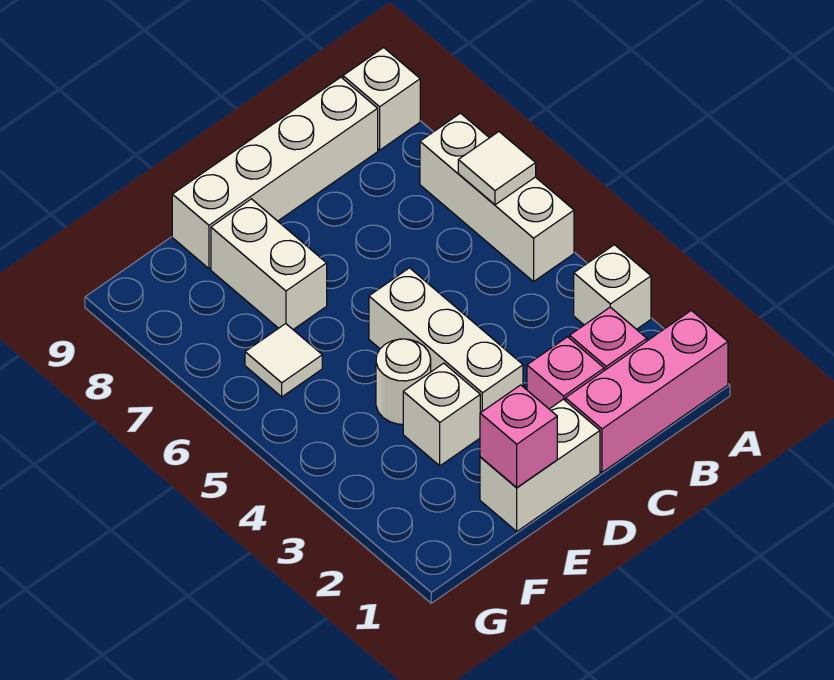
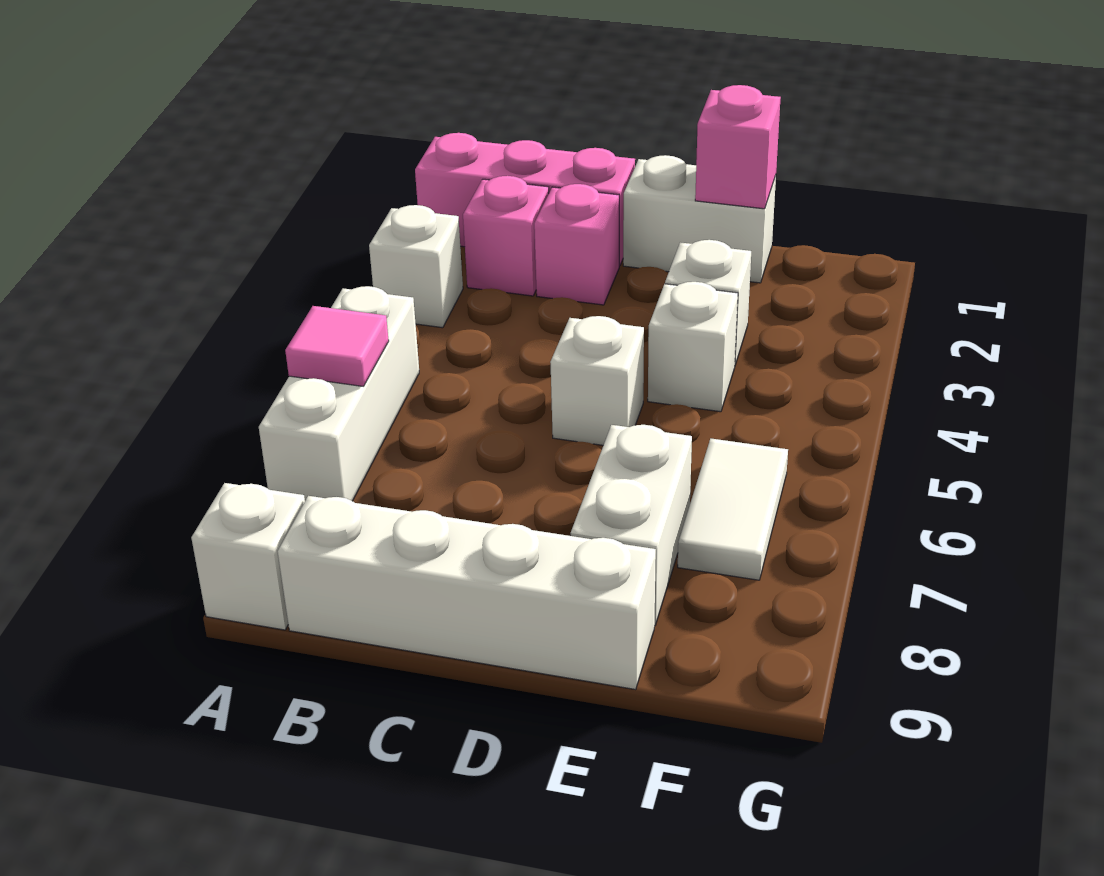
white tile A6 level 2 -> pink tile A6 level 2
white brick D3:D5 level 1 -> white brick D5 level 1
white round brick E4 level 1 -> white brick E4 level 1
white tile F6 level 1 -> white tile F6:F7 level 1

